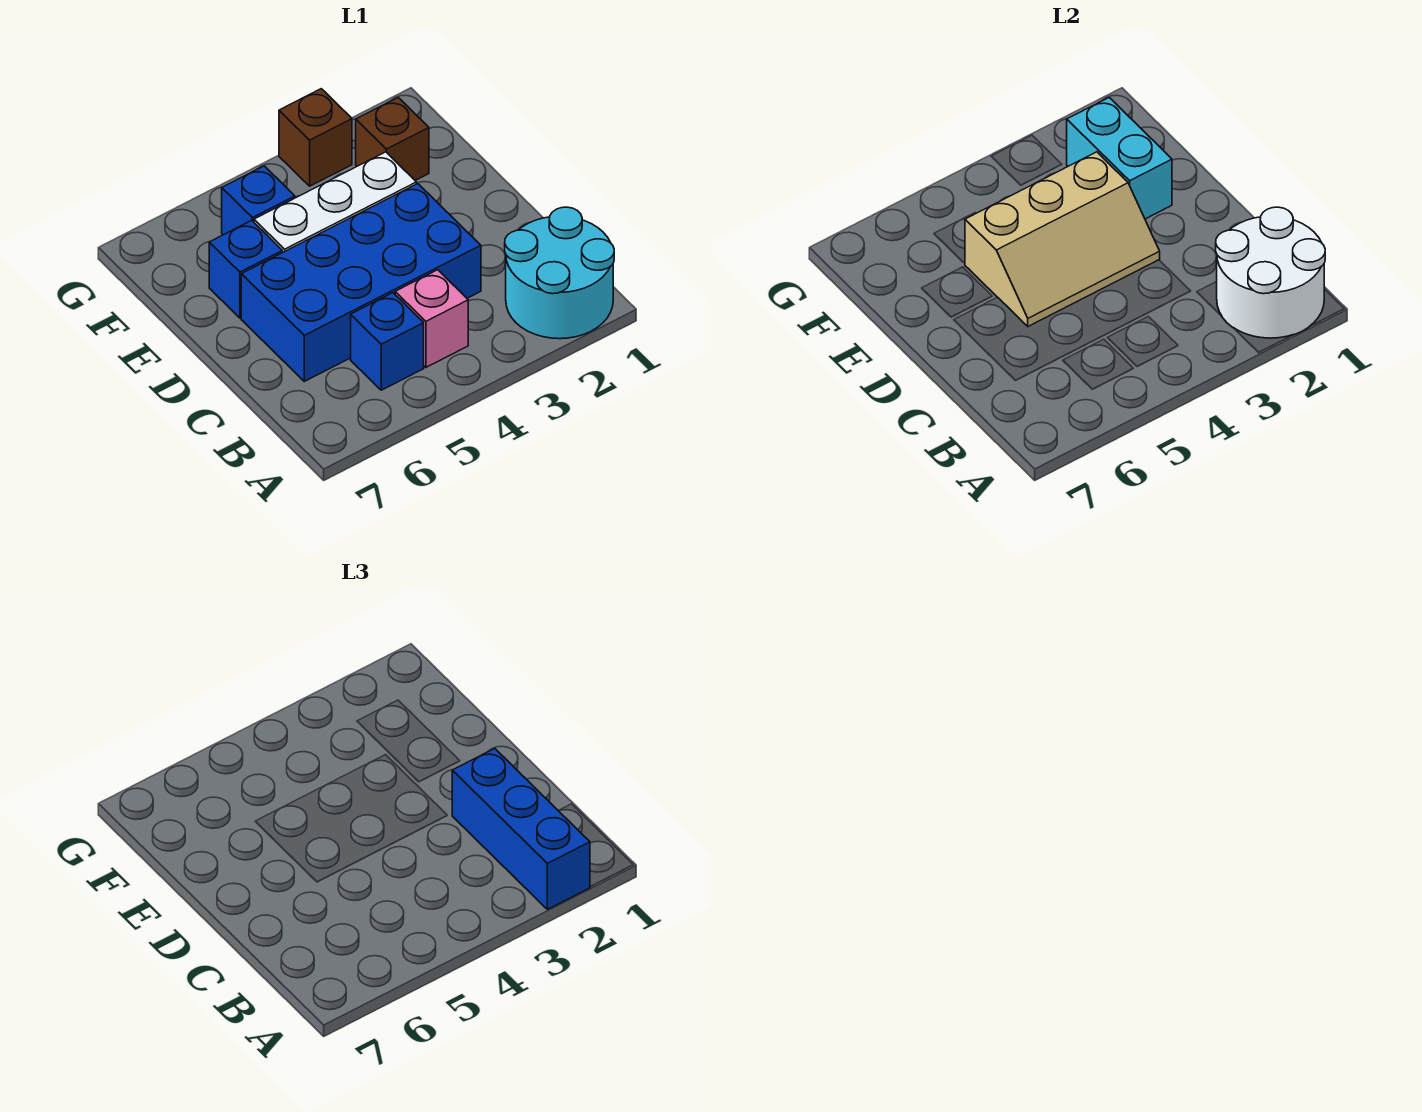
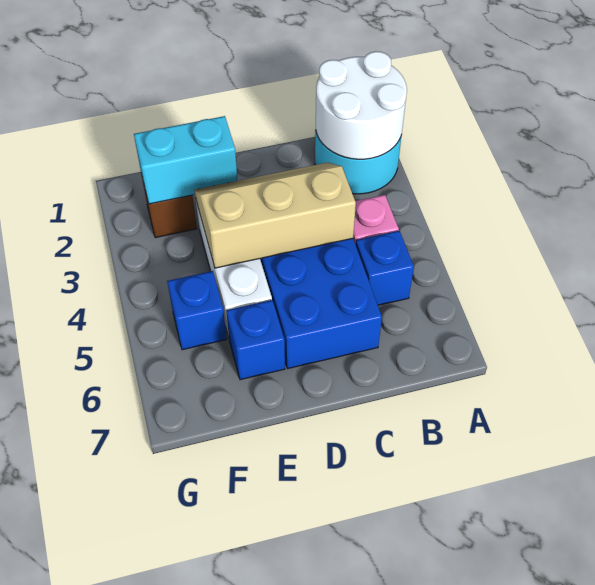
blue brick A2:C2 level 3 -> none
tan slope D3:E5 level 2 top E -> tan slope C3:E4 level 2 top 4
brown brick G3 level 1 -> none

